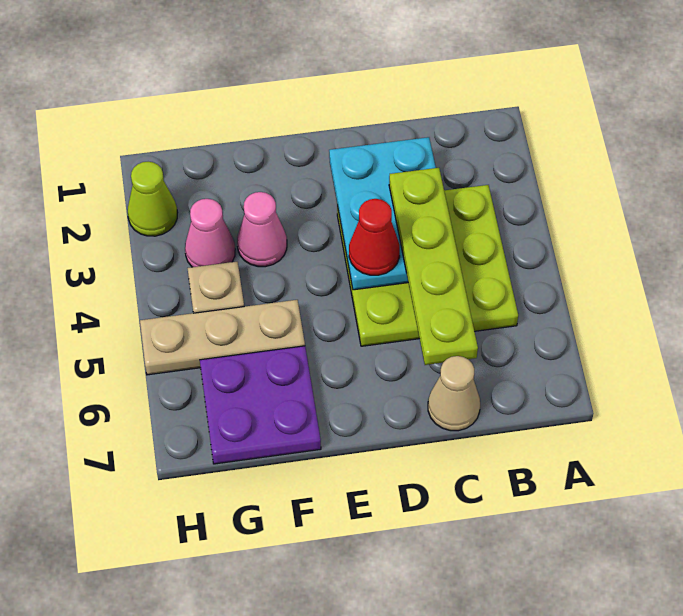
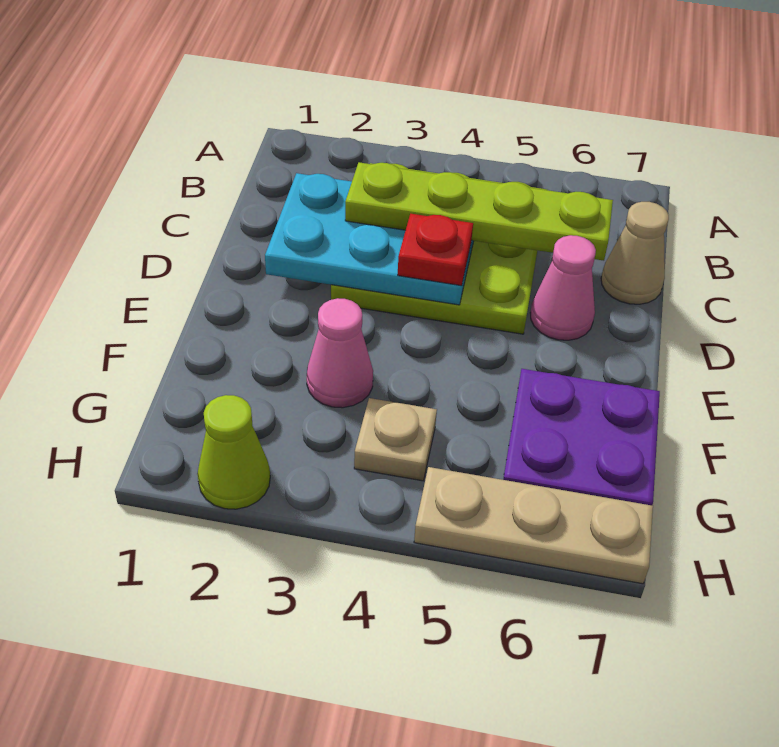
red cone D4 level 3 -> red plate D4 level 3
tan plate F5:H5 level 1 -> tan plate H5:H7 level 1
pink cone G3 level 1 -> pink cone D6 level 1

